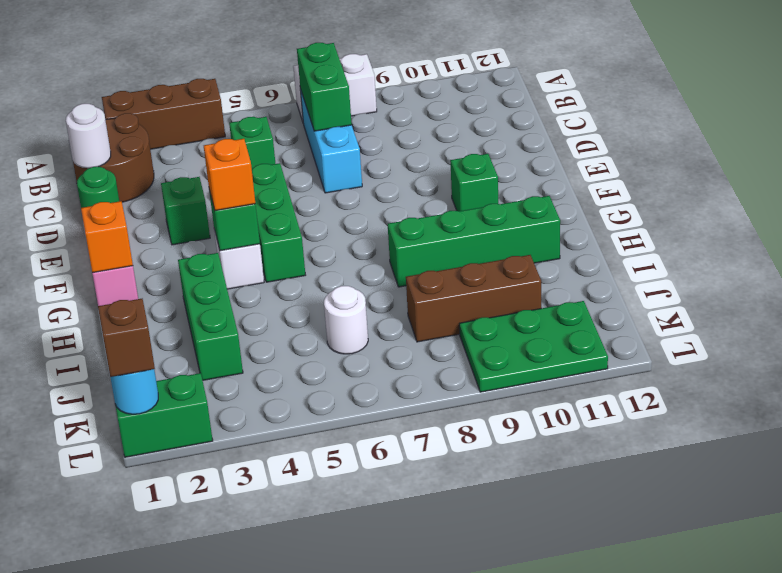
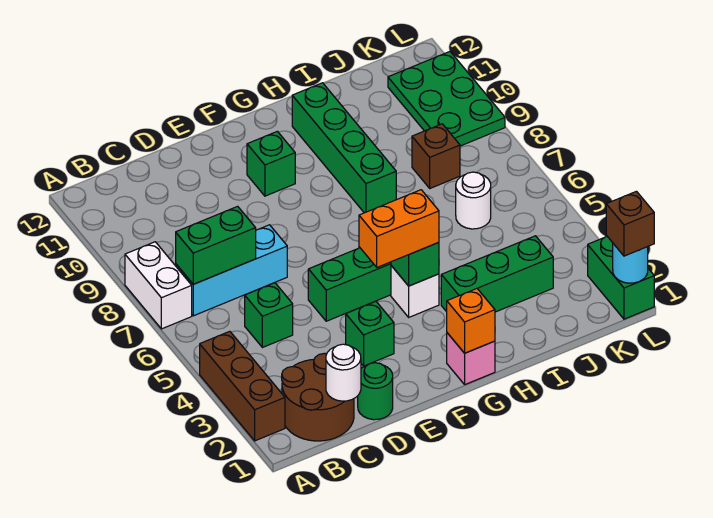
orange brick G4 level 3 -> orange brick F4:G4 level 3
brown brick J8:J10 level 1 -> brown brick J8 level 1

